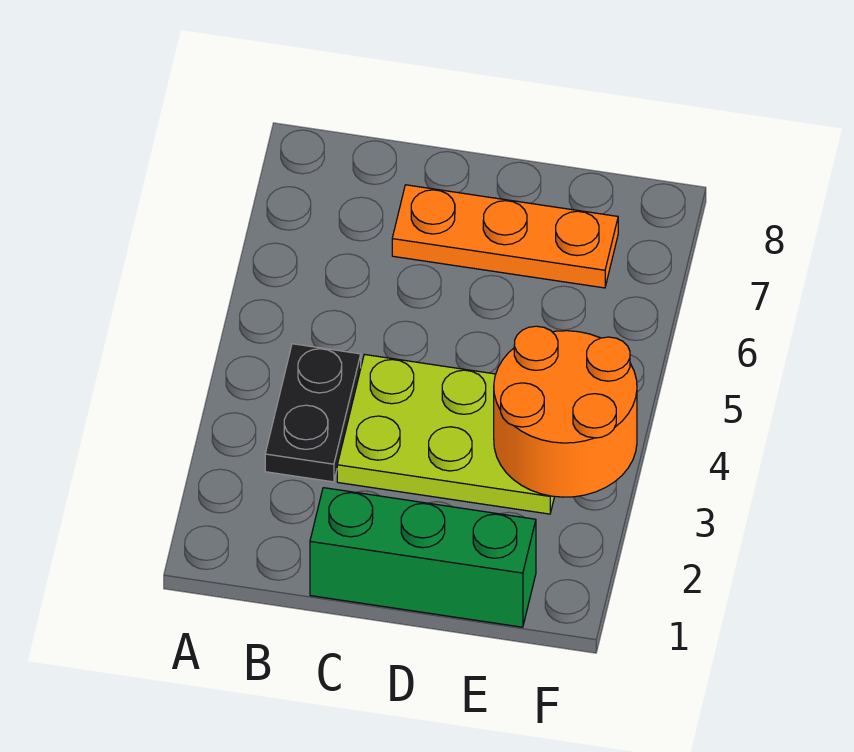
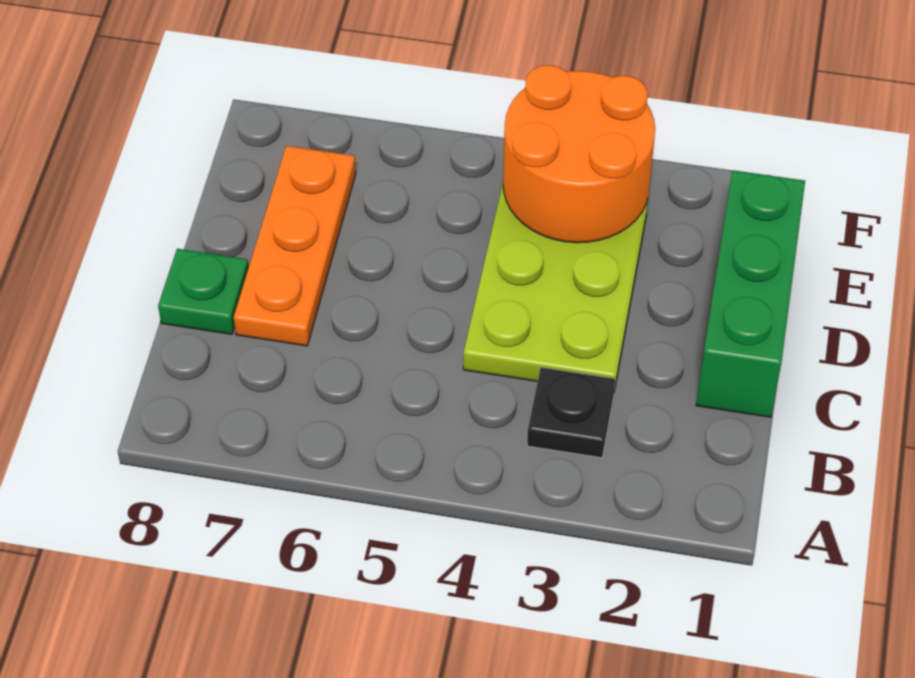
black plate B3:B4 level 1 -> black plate B3 level 1
none -> green plate C8 level 1

